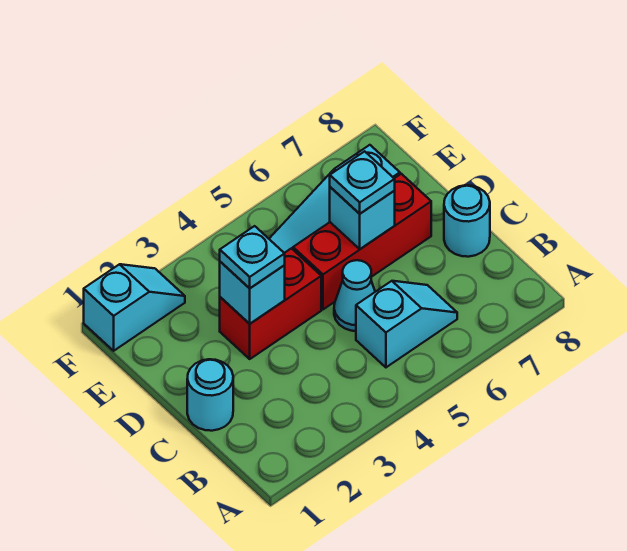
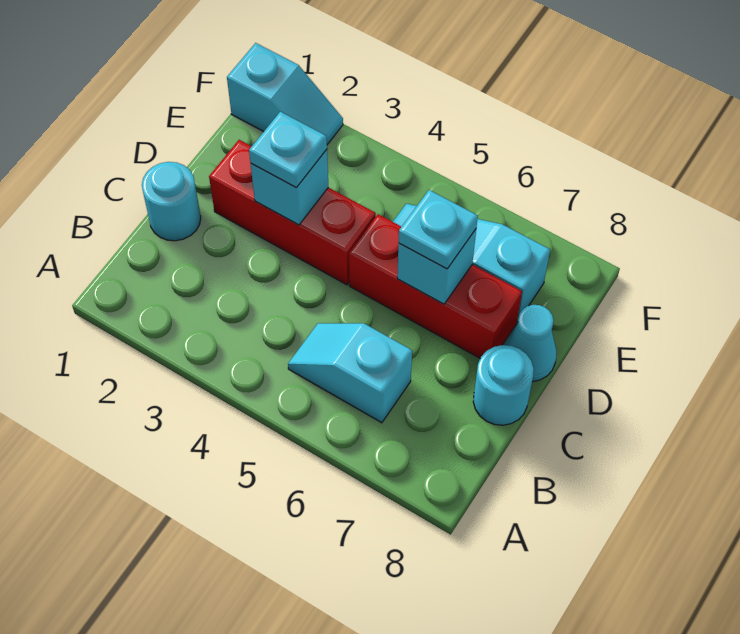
cyan slope B5:B6 level 1 top 5 -> cyan slope B5:B6 level 1 top 6
cyan cone C5 level 1 -> cyan cone D8 level 1
red brick D3:D4 level 1 -> red brick D2:D4 level 1

